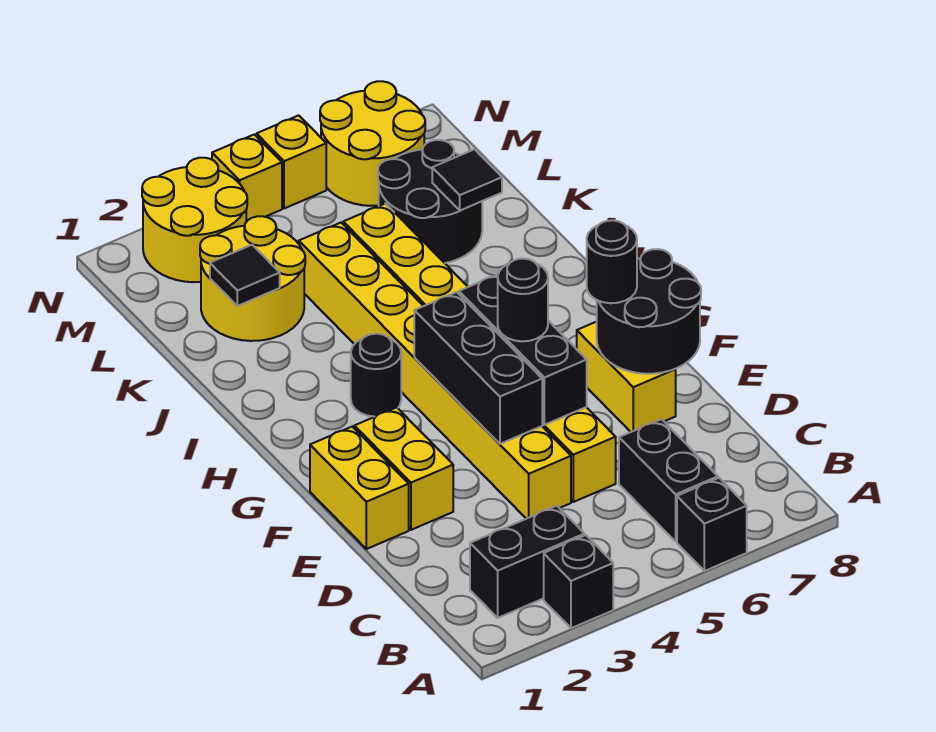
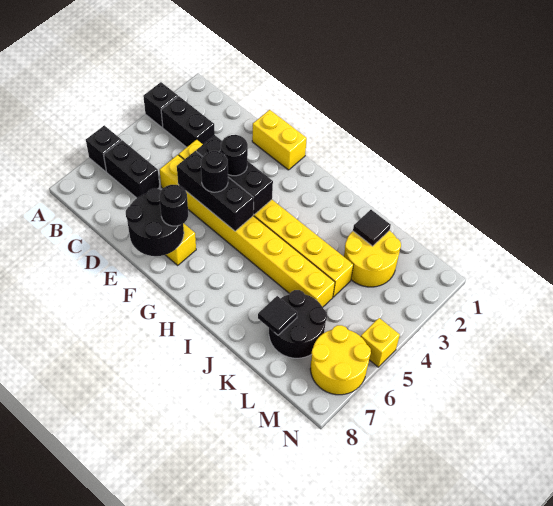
black brick B2:B3 level 1 -> black brick B3:C3 level 1
yellow brick E2:F2 level 1 -> none
black round brick H3 level 1 -> black round brick F4 level 3
yellow round brick M2:N3 level 1 -> none
yellow brick N4 level 1 -> none

